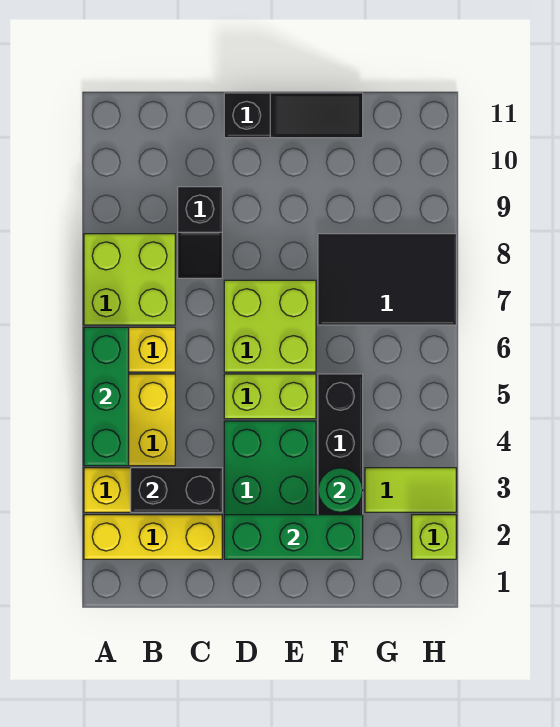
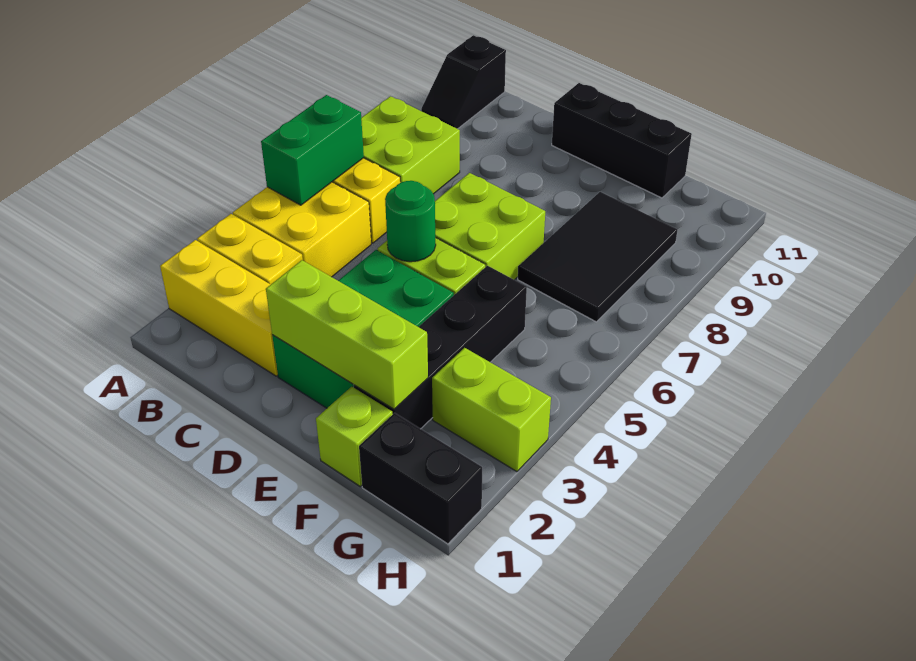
green brick A4:A6 level 2 -> green brick A5:A6 level 2
black brick B3:C3 level 2 -> black brick G1:H1 level 1
black slope C8:C9 level 1 top 9 -> black slope A10:A11 level 1 top 11
green brick D2:F2 level 2 -> lime brick D2:F2 level 2
black slope D11:F11 level 1 top D -> black brick D11:F11 level 1
green round brick F3 level 2 -> green round brick D5 level 2
black tile F7:H8 level 1 -> black tile F7:G9 level 1
lime tile G3:H3 level 1 -> lime brick G3:H3 level 1
lime brick H2 level 1 -> lime brick F1 level 1

